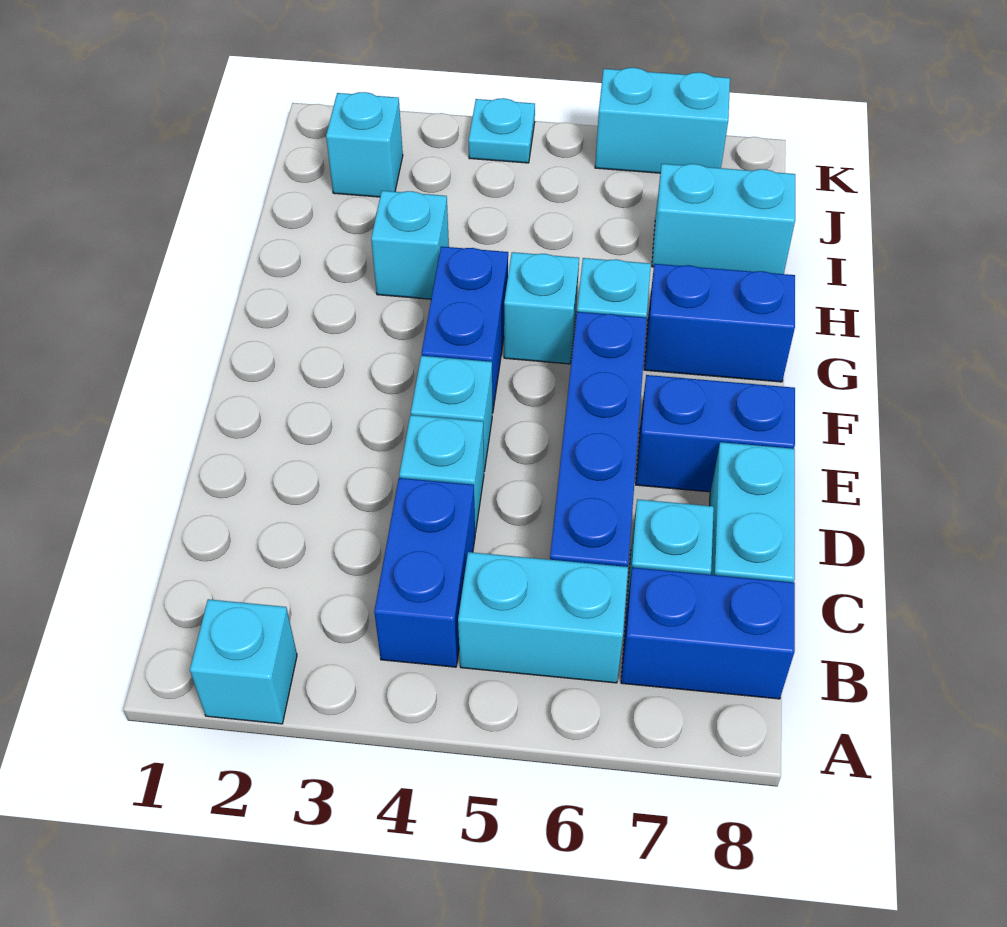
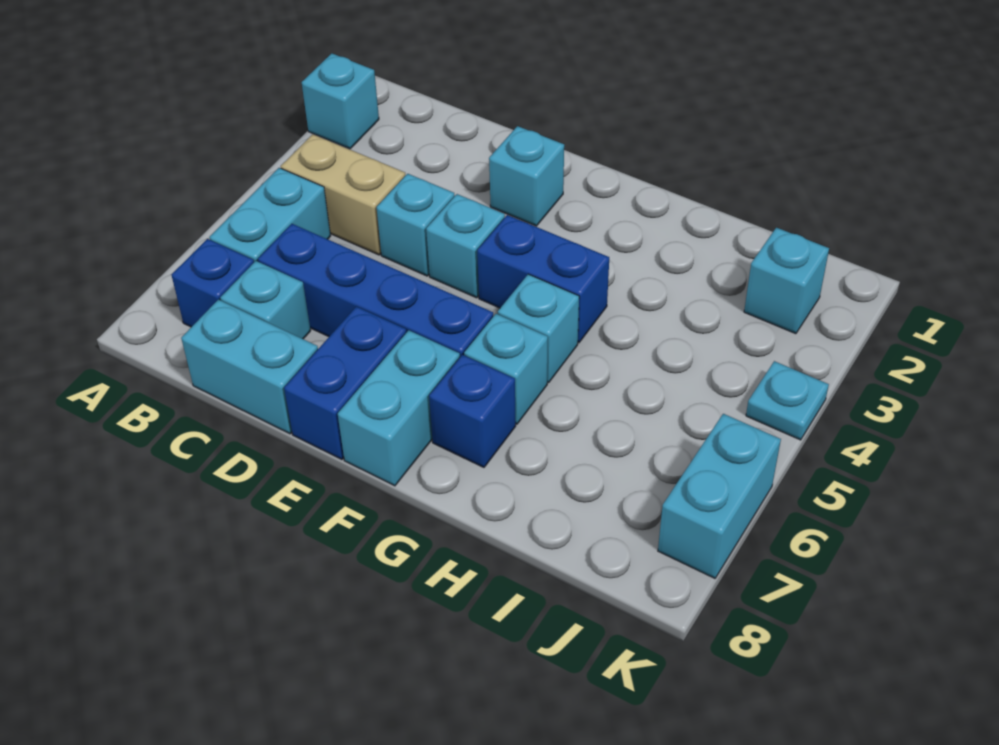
blue brick B4:C4 level 1 -> tan brick B4:C4 level 1
blue brick B7:B8 level 1 -> blue brick B7 level 1
blue brick G7:G8 level 1 -> blue brick G7 level 1
cyan brick H3 level 1 -> cyan brick E2 level 1
cyan brick I7:I8 level 1 -> cyan brick F7:F8 level 1

